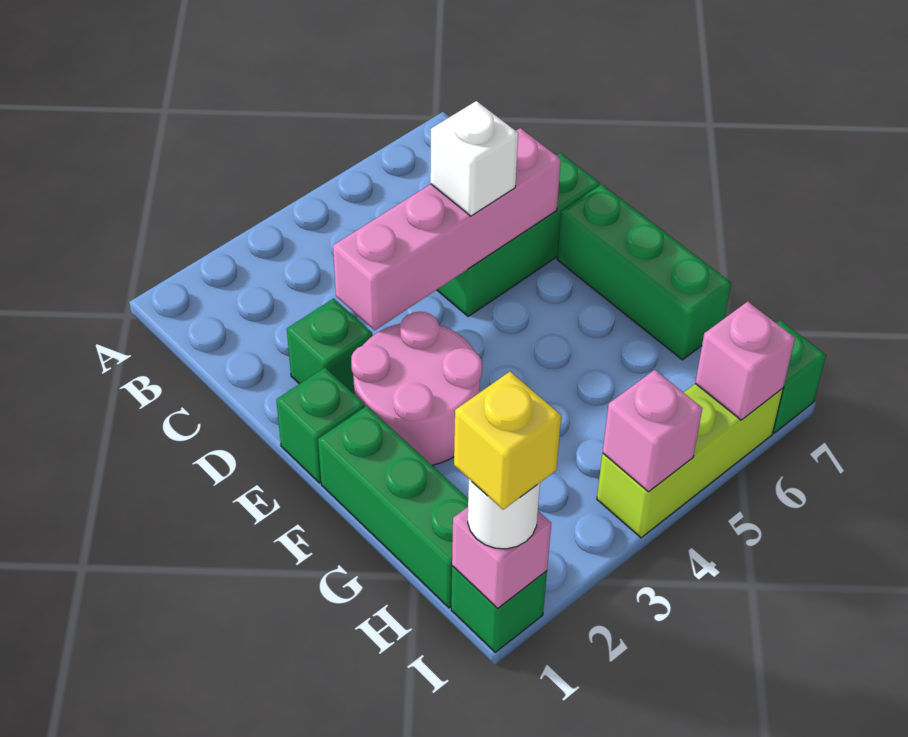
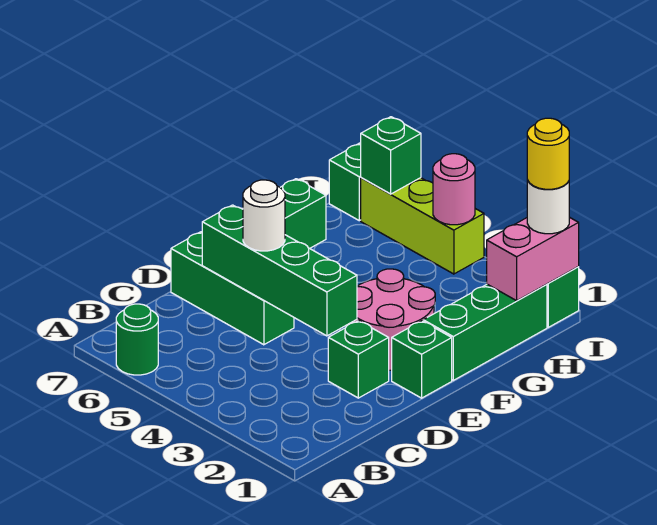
none -> green round brick A6 level 1
pink brick D3:D6 level 2 -> green brick D3:D6 level 2
white brick D5 level 3 -> white round brick D5 level 3
pink brick I1 level 2 -> pink brick H1:I1 level 2
yellow brick I1 level 4 -> yellow round brick I1 level 4
pink brick I4 level 2 -> pink round brick I4 level 2
pink brick I6 level 2 -> green brick I6 level 2

